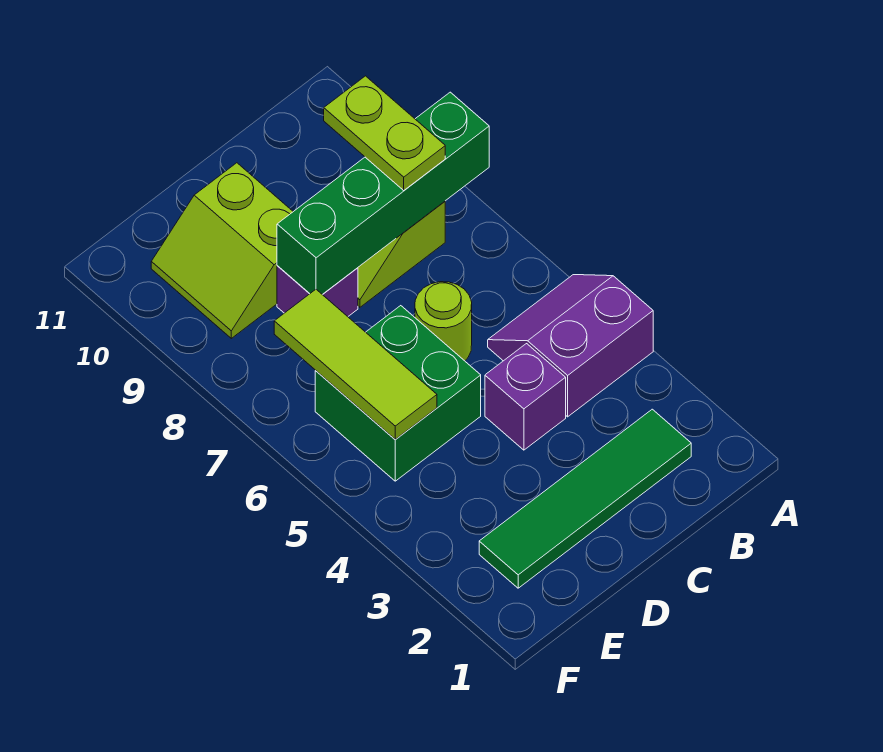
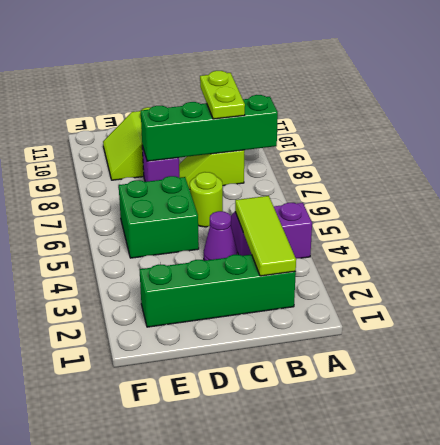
green tile B2:E2 level 1 -> green brick B2:E2 level 1
purple brick C4 level 1 -> purple cone C4 level 1
lime tile E5:E7 level 2 -> lime tile B2:B4 level 2

